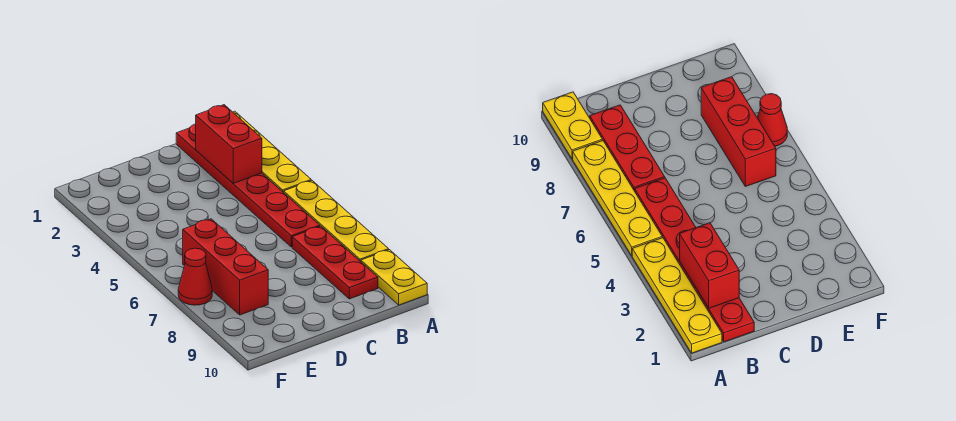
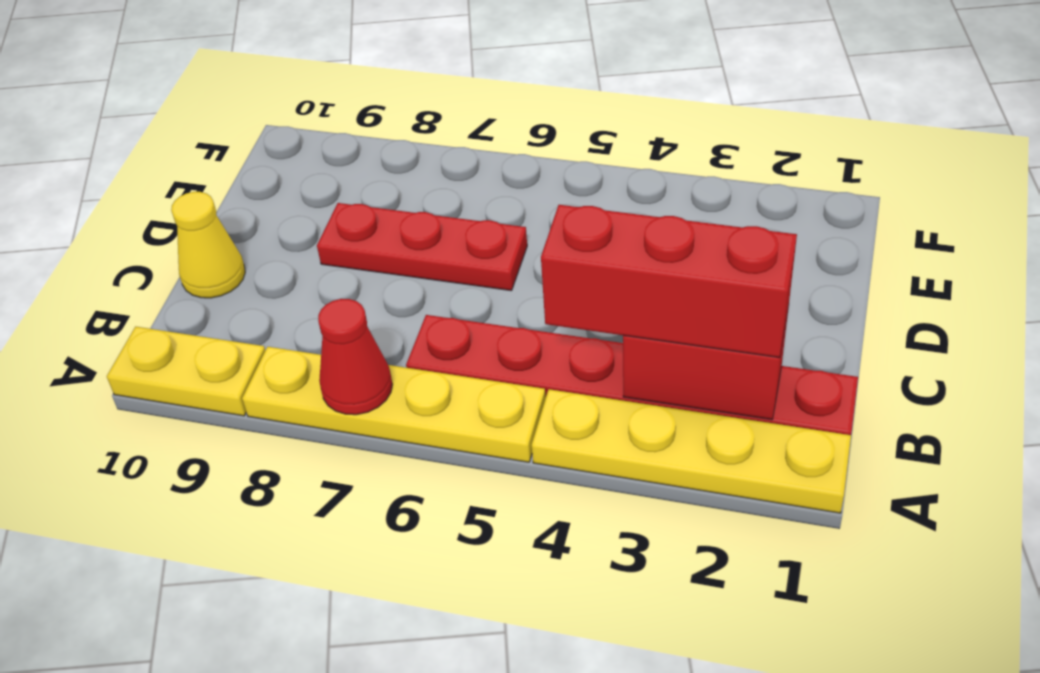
red plate B7:B9 level 1 -> red plate D6:D8 level 1
none -> yellow cone C10 level 1
red brick E6:E8 level 1 -> red brick B2:B4 level 3
red cone F7 level 1 -> red cone A7 level 2

